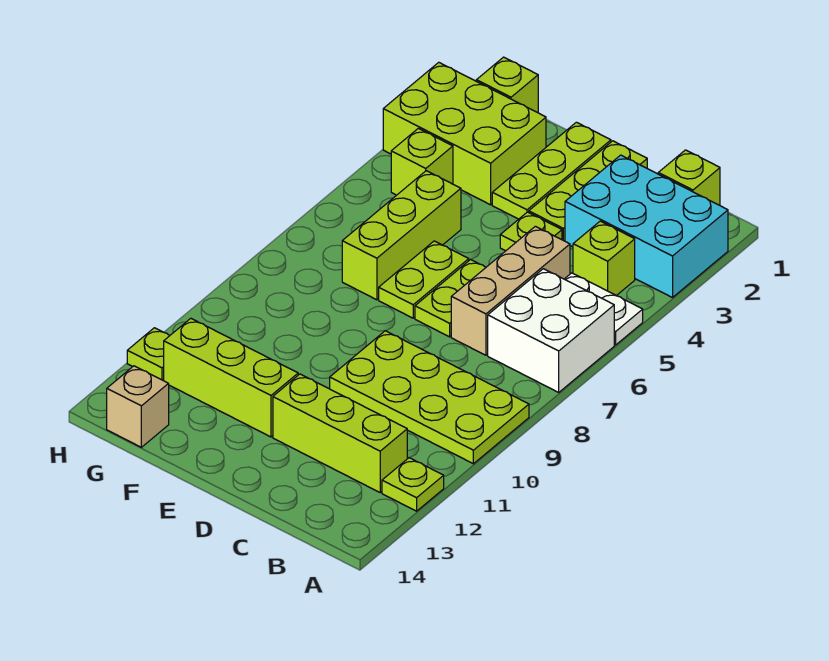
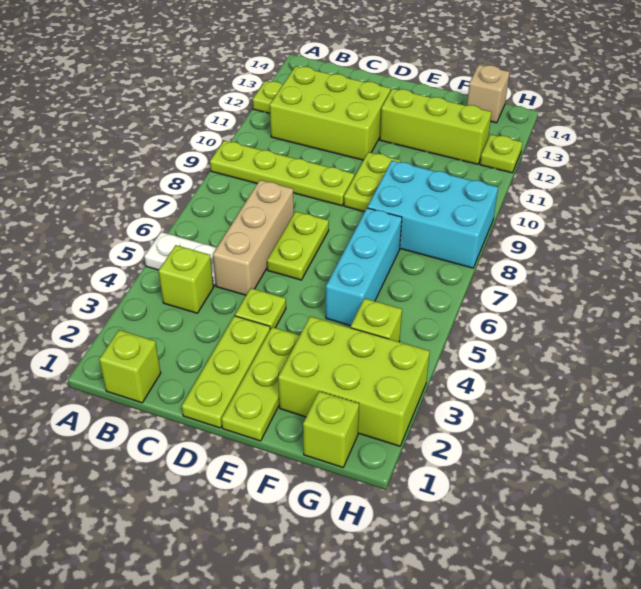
cyan brick A2:C3 level 1 -> cyan brick F8:H9 level 1
white brick A6:B7 level 1 -> none
lime plate A9:D10 level 1 -> lime plate A9:D9 level 1
lime brick B12:D12 level 1 -> lime brick B11:D12 level 1
lime plate E6:E7 level 1 -> lime plate E9:E10 level 1
lime brick F5:F7 level 1 -> cyan brick F5:F7 level 1

